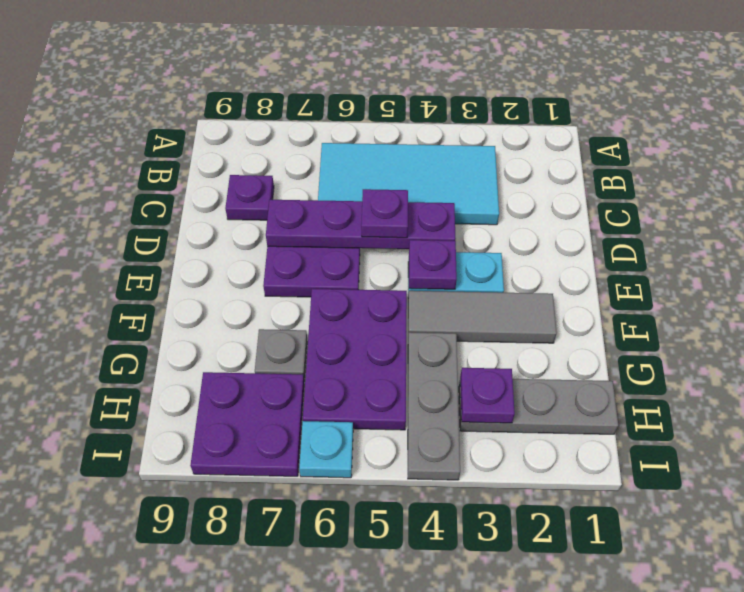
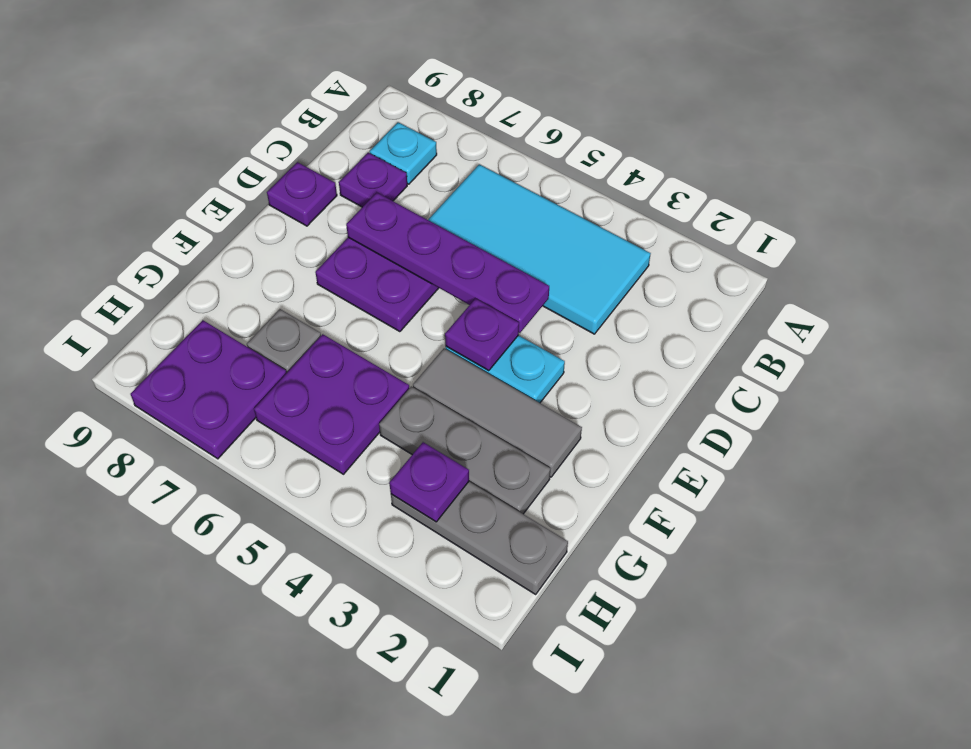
purple plate D5 level 3 -> purple plate D9 level 1
purple plate F5:H6 level 1 -> purple plate G5:H6 level 1
grey plate G4:I4 level 1 -> grey plate G2:G4 level 1
cyan plate I6 level 1 -> cyan plate B8 level 1

